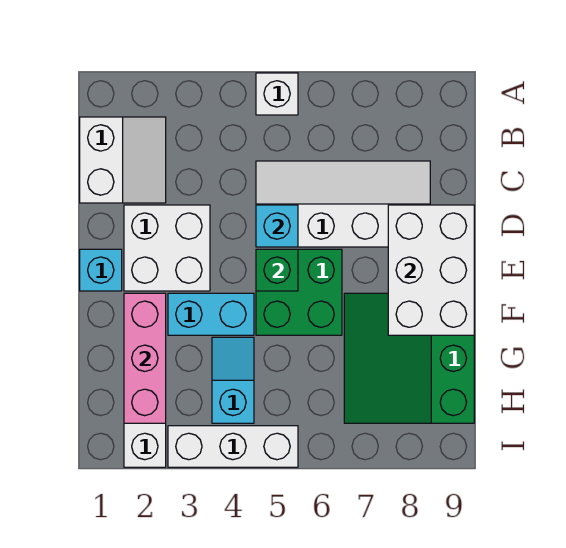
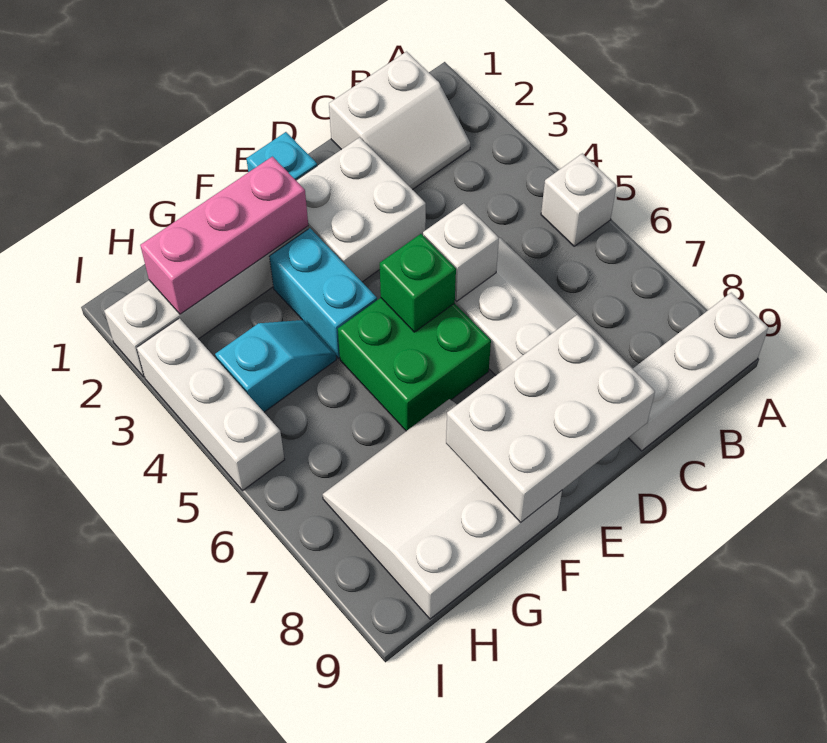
none -> white brick A9:C9 level 1
cyan brick D5 level 2 -> white brick D5 level 2
green slope F7:H9 level 1 top 9 -> white slope F7:H9 level 1 top 9

